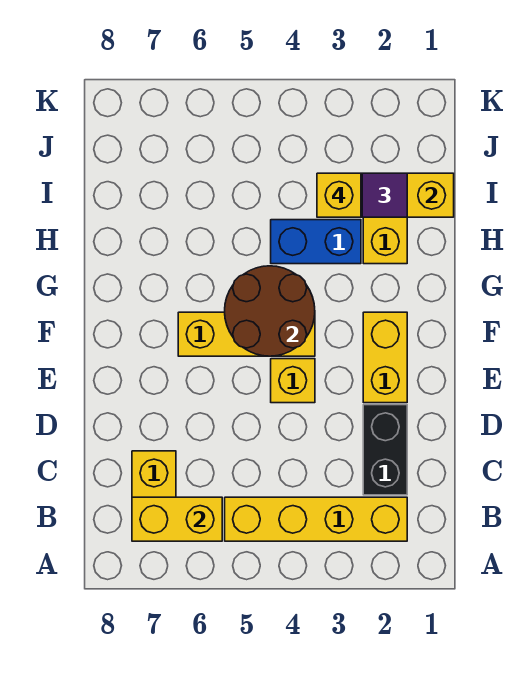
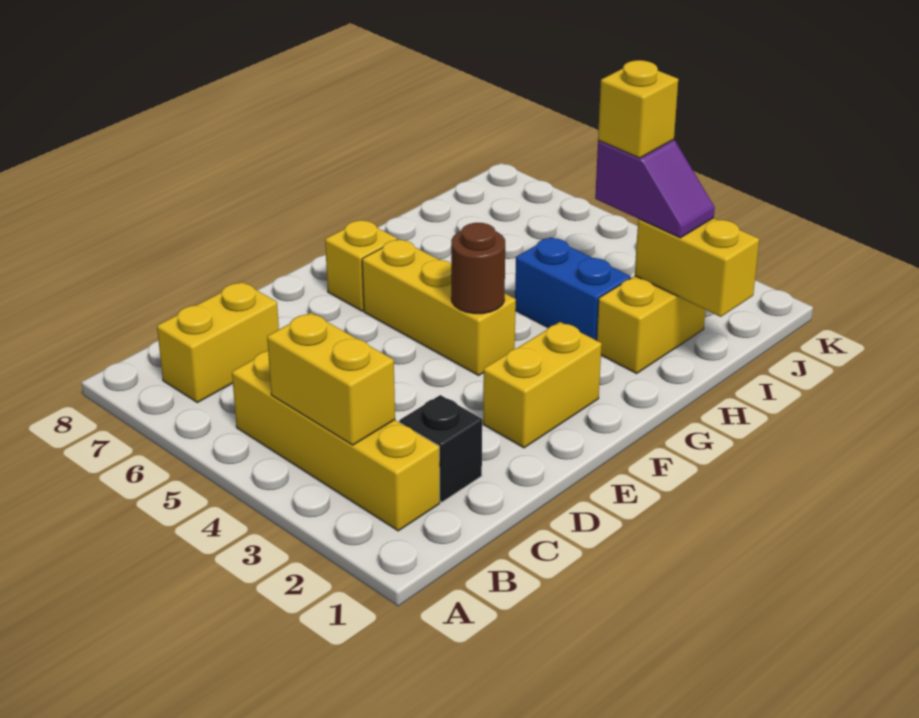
yellow brick B6:B7 level 2 -> yellow brick B3:B4 level 2
black brick C2:D2 level 1 -> black brick C2 level 1
yellow brick E4 level 1 -> yellow brick F7 level 1
brown round brick F4:G5 level 2 -> brown round brick F4 level 2

